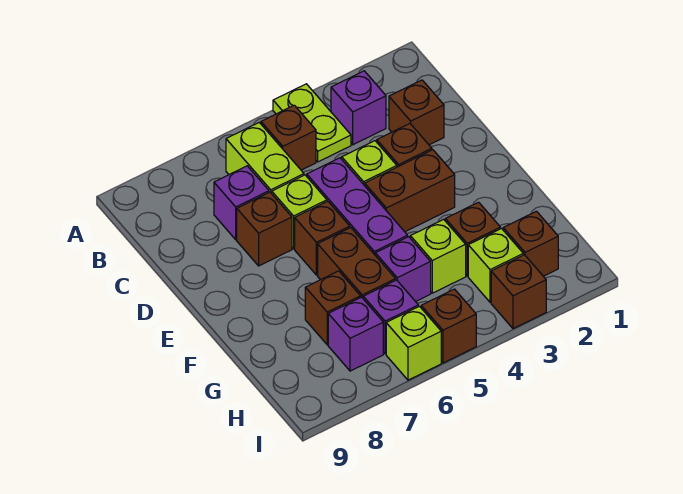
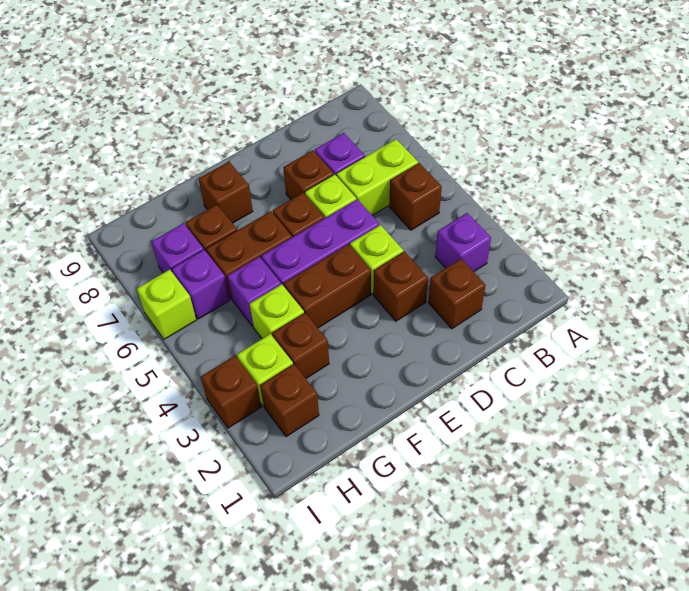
lime plate A4:B4 level 1 -> none
brown brick E3:E4 level 1 -> brown brick E4:F4 level 1
brown brick I5 level 1 -> brown brick F8 level 1

